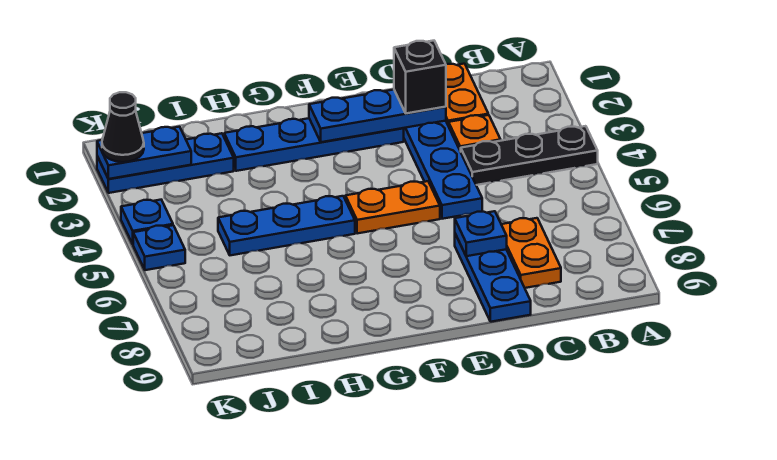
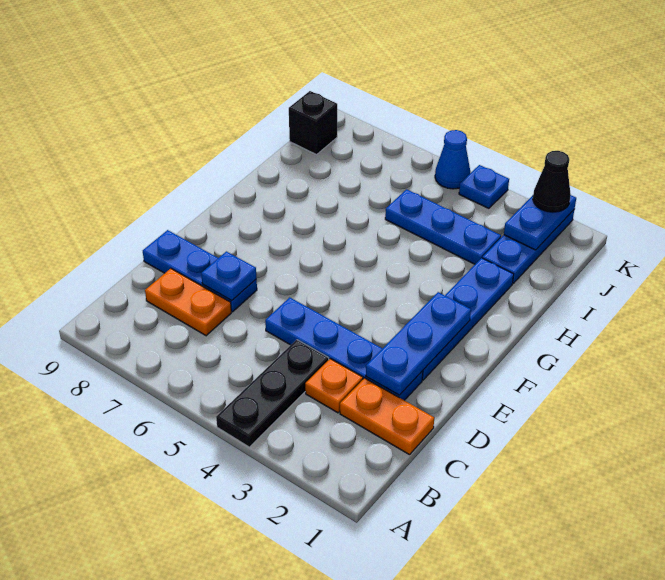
black brick D2 level 3 -> black brick J9 level 1
orange plate E5:F5 level 1 -> none
blue plate G5:I5 level 1 -> blue plate I3:I5 level 1
blue plate K5 level 1 -> blue cone K5 level 1

